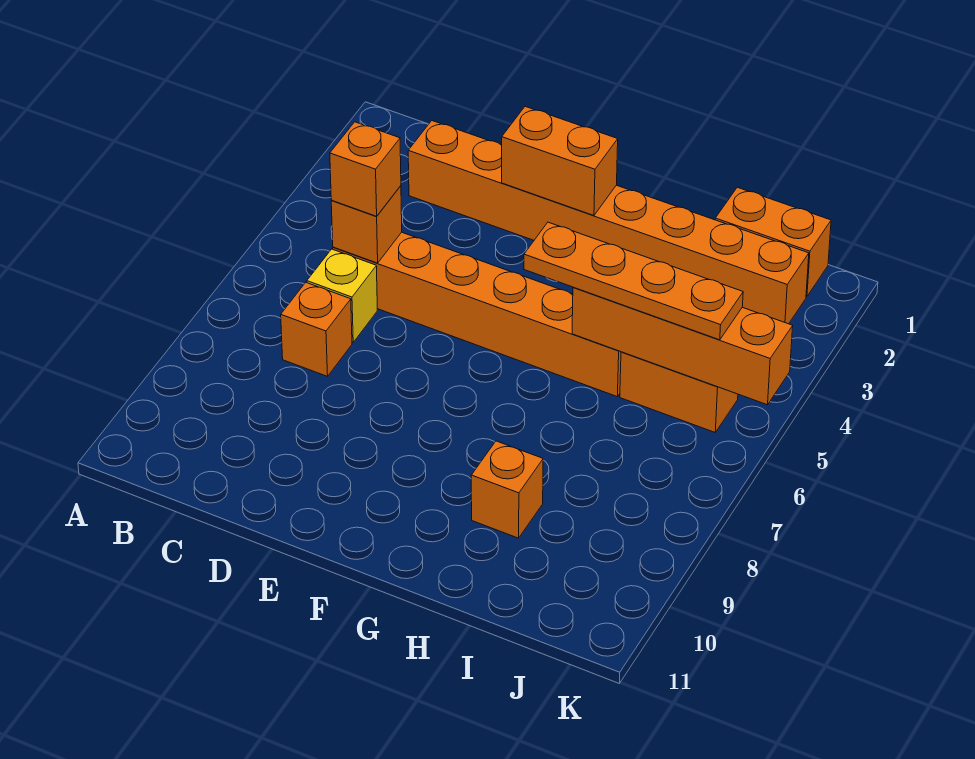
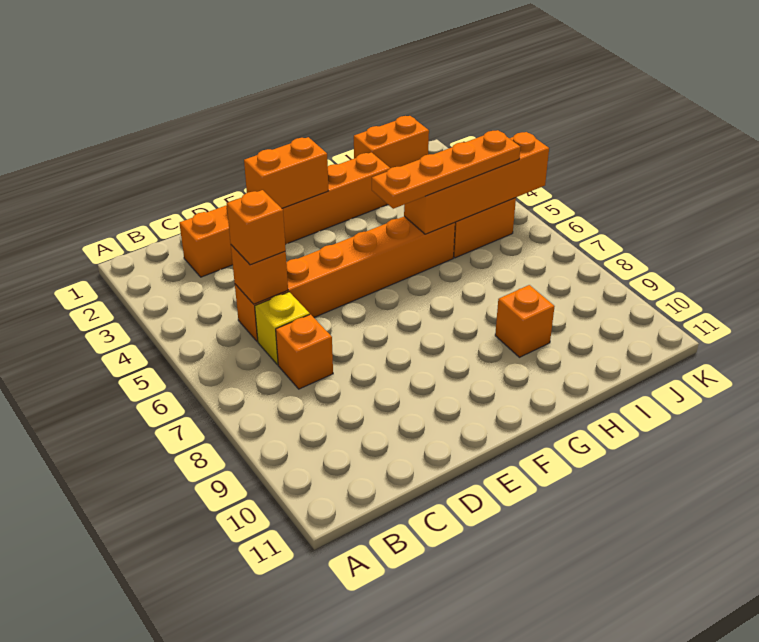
orange brick C2:J2 level 1 -> orange brick C2:H2 level 1

